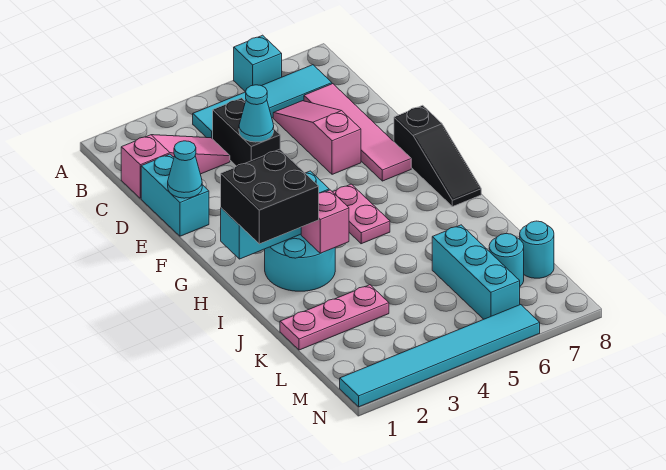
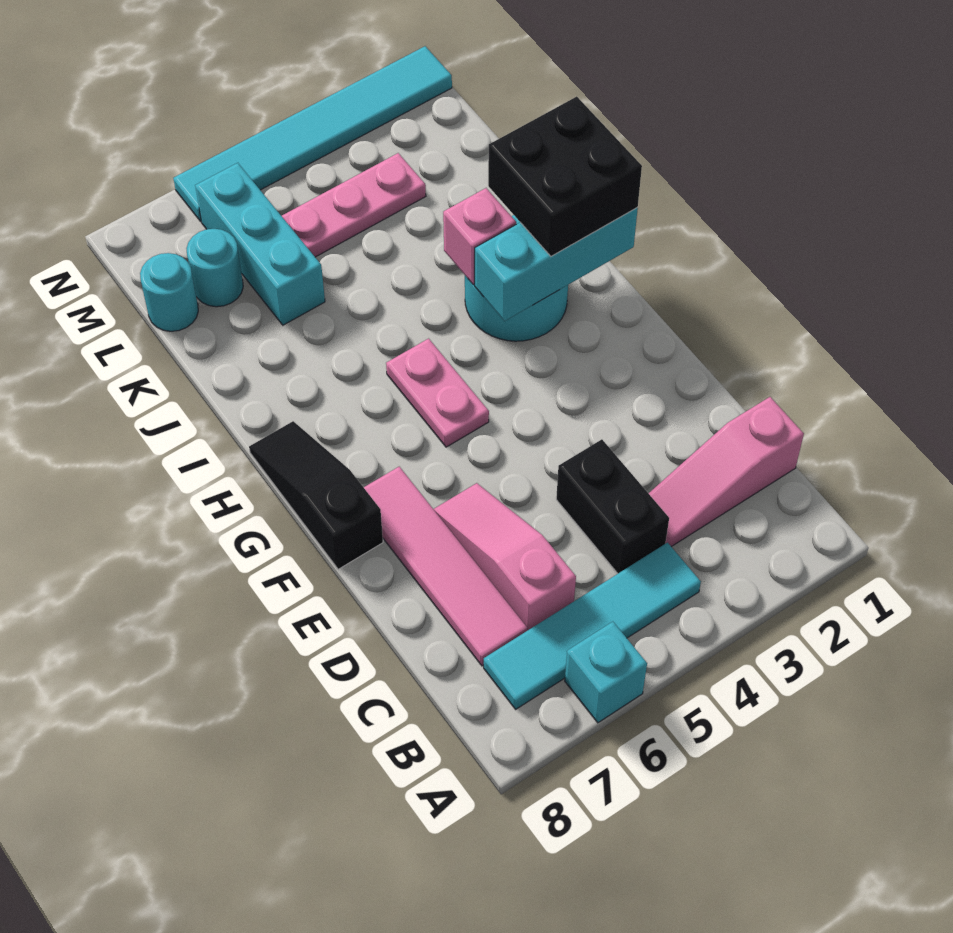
pink slope C6:E6 level 1 top E -> pink slope C6:E6 level 1 top C
cyan brick D1:E1 level 1 -> none
cyan cone D4 level 2 -> none
cyan cone E1 level 2 -> none
pink plate K1:K3 level 1 -> pink plate L3:L5 level 1

